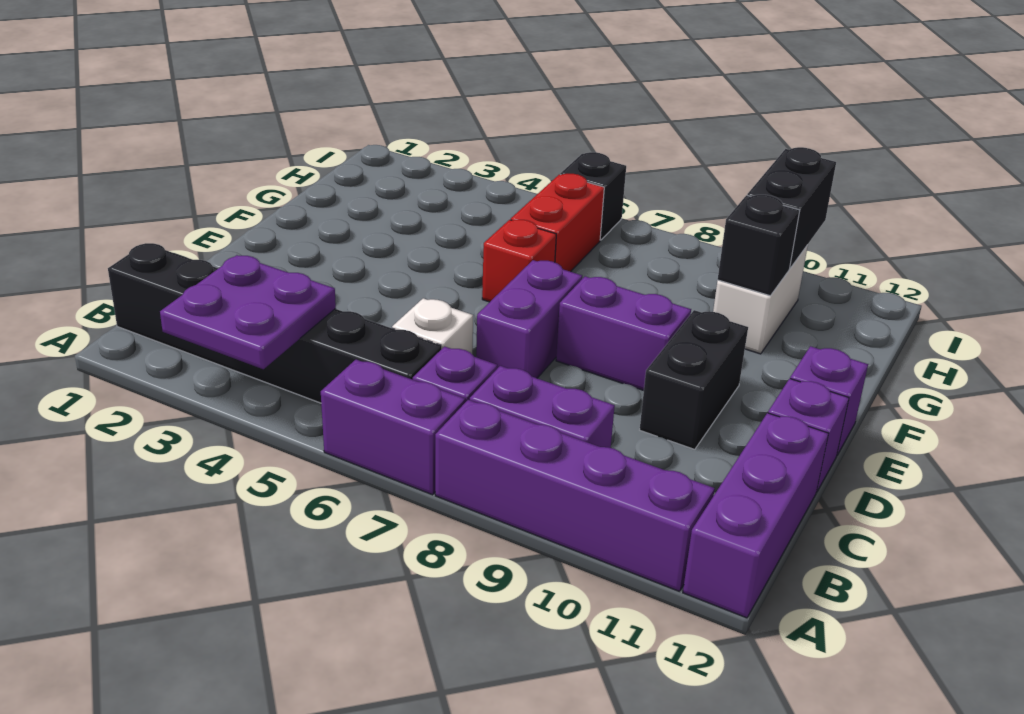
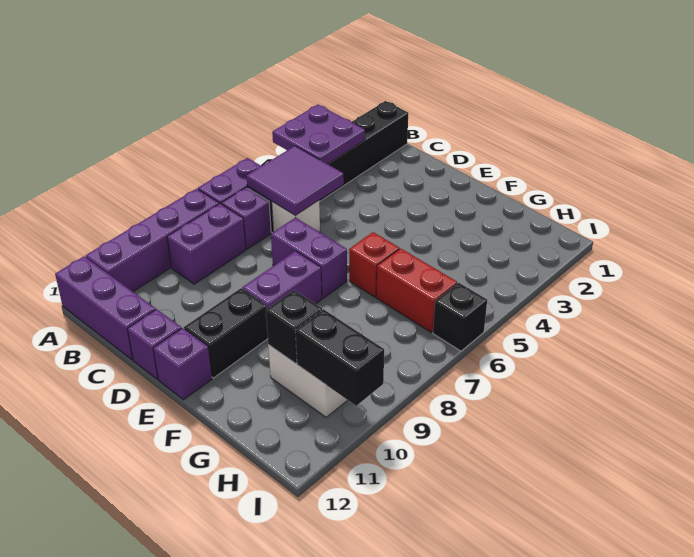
none -> purple tile B5:C6 level 2
black brick D10:E10 level 1 -> black brick E10:E11 level 1

